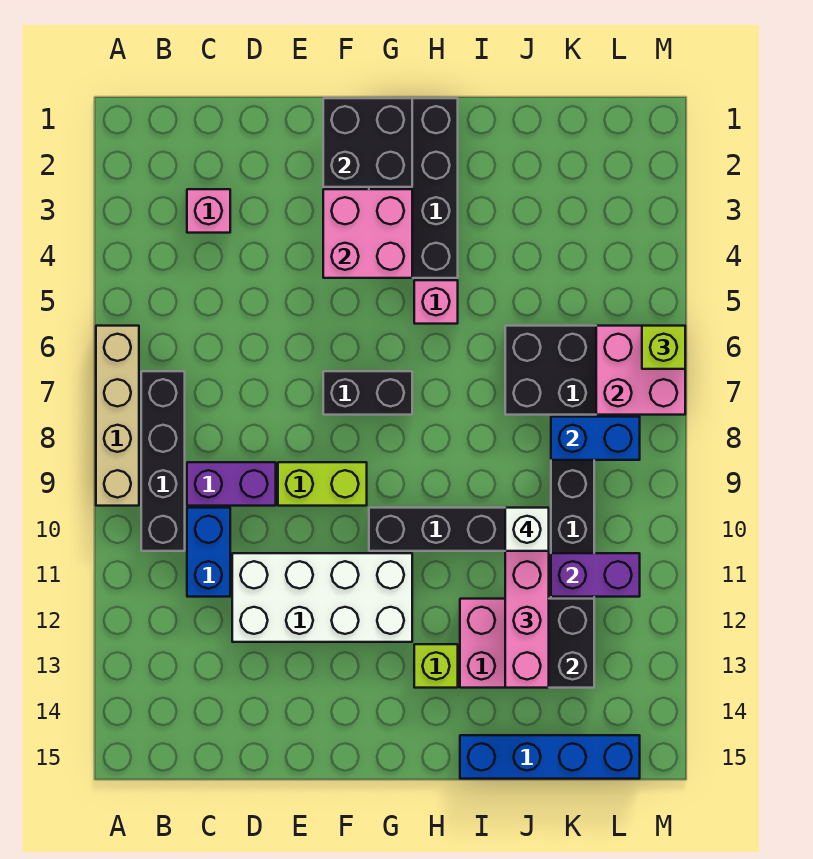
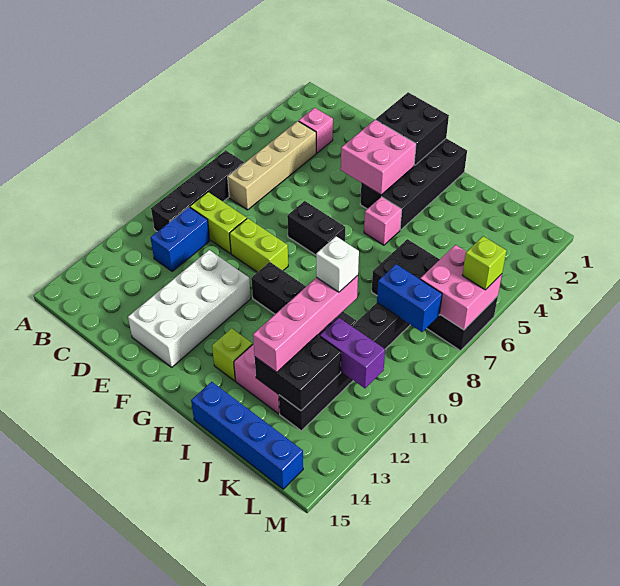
tan brick A6:A9 level 1 -> tan brick C4:C7 level 1
purple brick C9:D9 level 1 -> lime brick C9:D9 level 1
white brick D11:G12 level 1 -> white brick E11:F14 level 1

